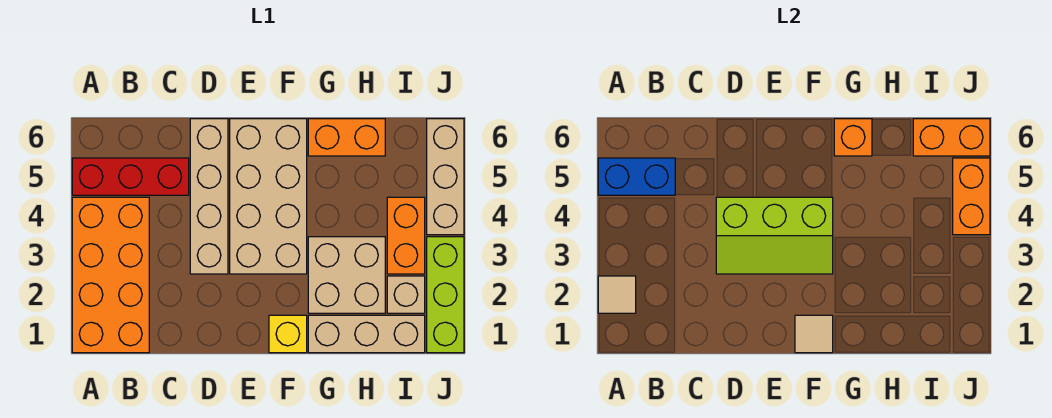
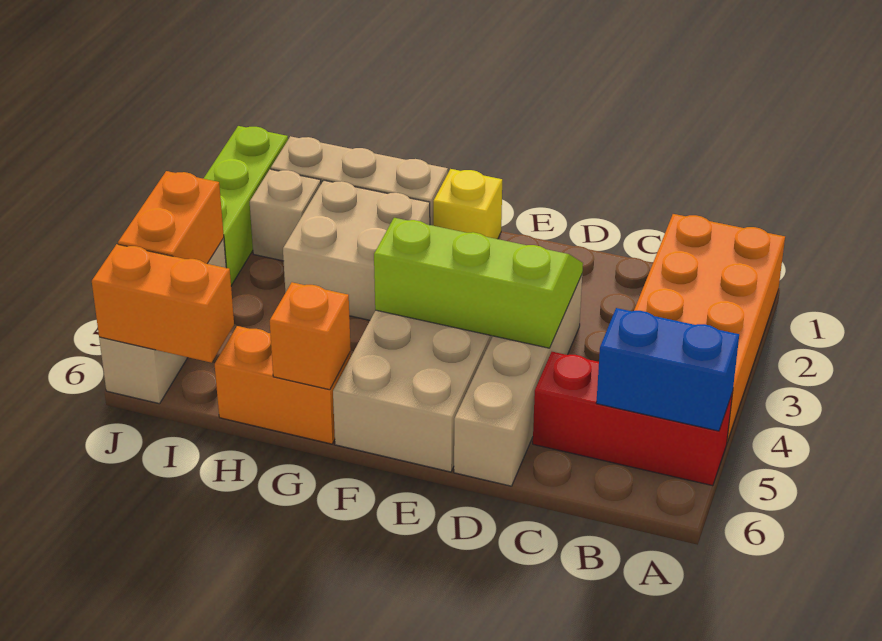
tan tile A2 level 2 -> none
tan tile F1 level 2 -> none
orange brick I3:I4 level 1 -> none

